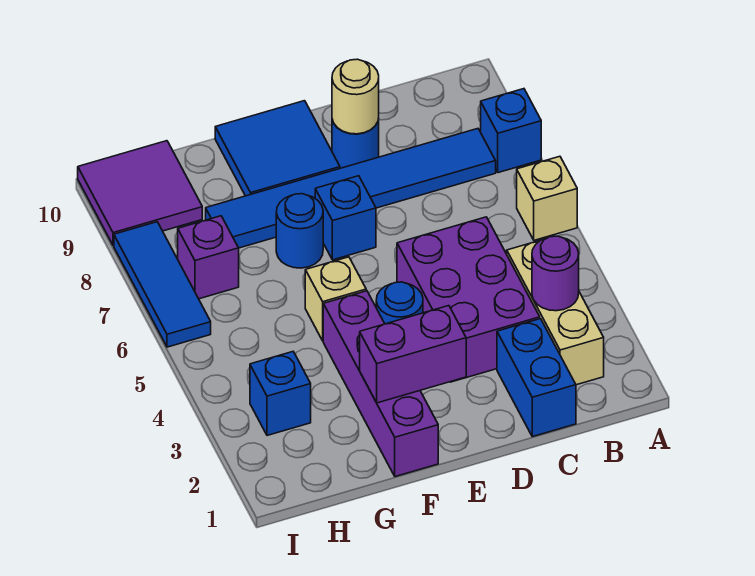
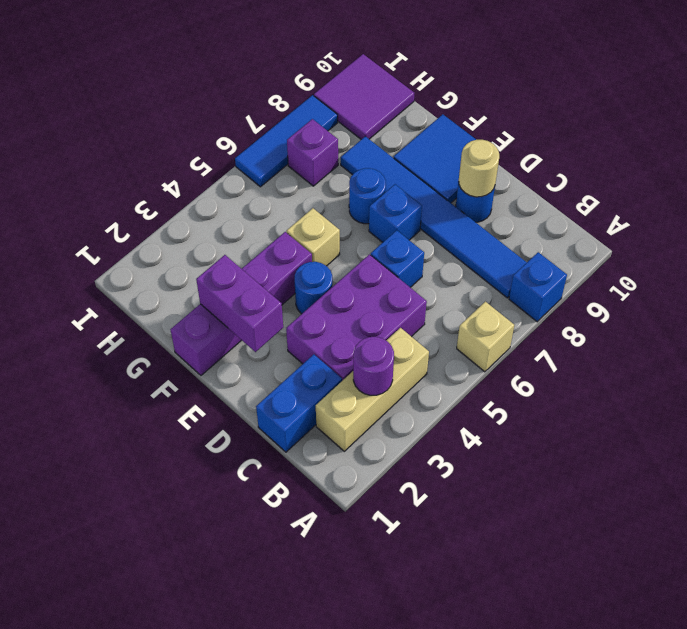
blue brick H3 level 1 -> blue brick D6 level 1

